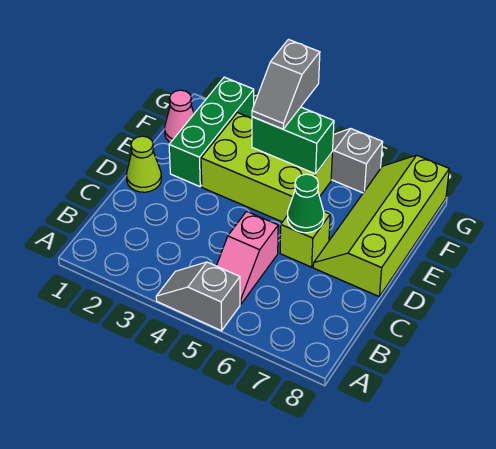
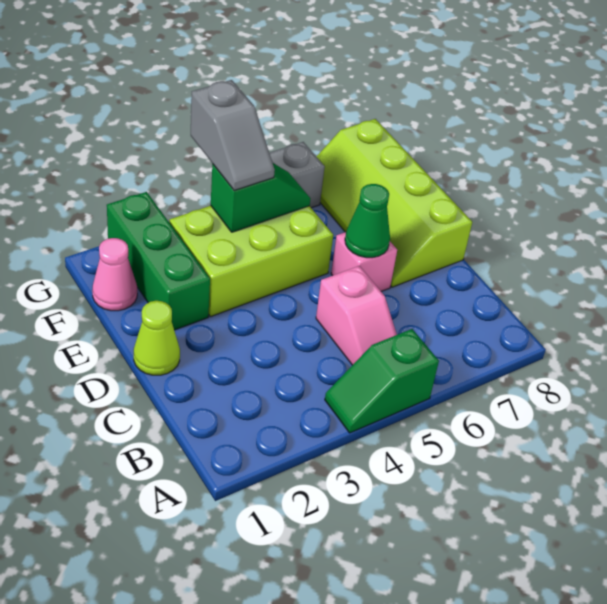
grey slope A4:A5 level 1 top 5 -> green slope A4:A5 level 1 top 5
lime brick D6 level 1 -> pink brick D6 level 1
green brick F4:F5 level 2 -> green slope F4:F5 level 2 top 4

